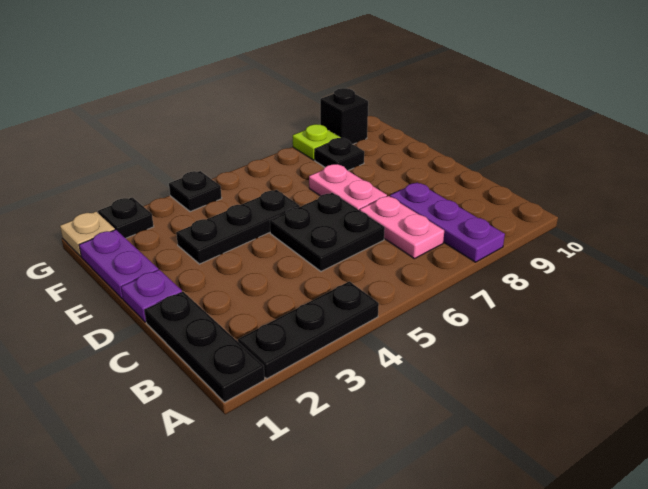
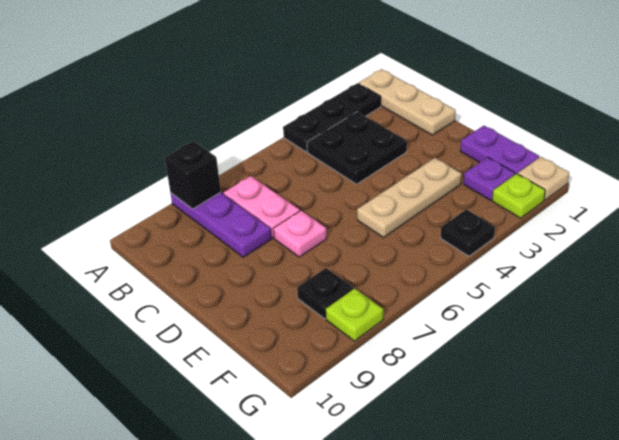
black plate A1:C1 level 1 -> tan plate A1:C1 level 1
black plate C5:D6 level 1 -> black plate B3:C4 level 1
purple plate D1 level 1 -> purple plate F2 level 1
pink plate D7:E7 level 1 -> pink plate D7 level 1
black plate E3:E5 level 1 -> tan plate E3:E5 level 1
black plate G2 level 1 -> lime plate G2 level 1
black brick G9 level 1 -> black brick A8 level 2

